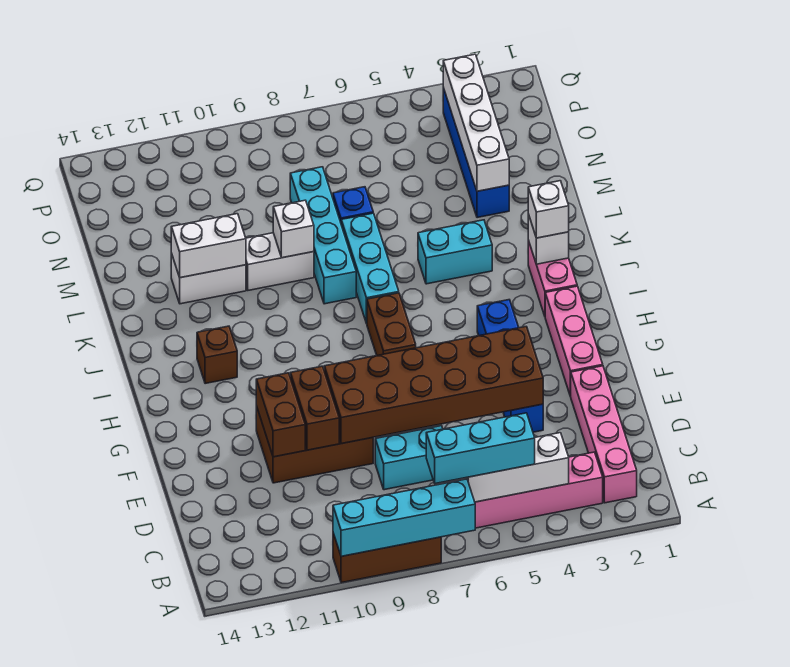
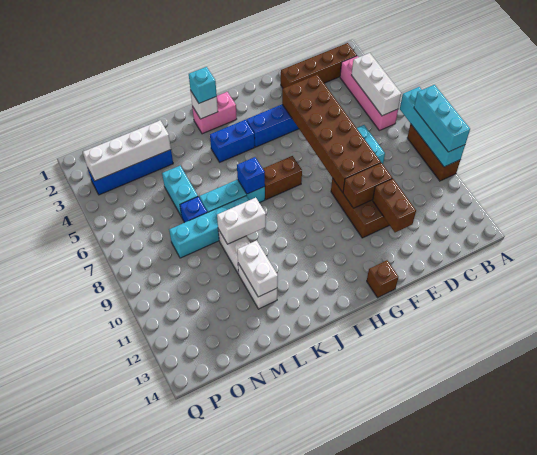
pink brick B2:E2 level 1 -> brown brick B2:E2 level 1
cyan brick B5:B7 level 3 -> cyan brick A8:A10 level 3
brown brick E11:F11 level 2 -> brown brick E11:E12 level 2
pink brick F2:H2 level 1 -> none
none -> blue brick I4:J4 level 1
brown brick I12 level 1 -> brown brick G14 level 1
white brick J2 level 3 -> cyan brick J2 level 3
none -> blue brick J7 level 2
cyan brick K4:K5 level 1 -> cyan brick M5:M6 level 1
white brick L9 level 2 -> white brick K9:L9 level 2

